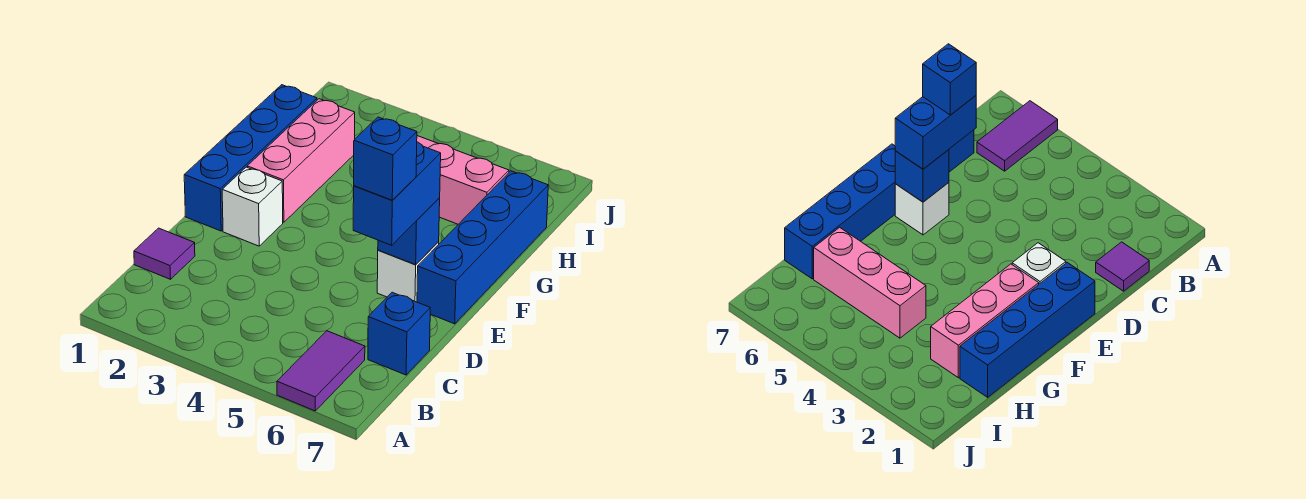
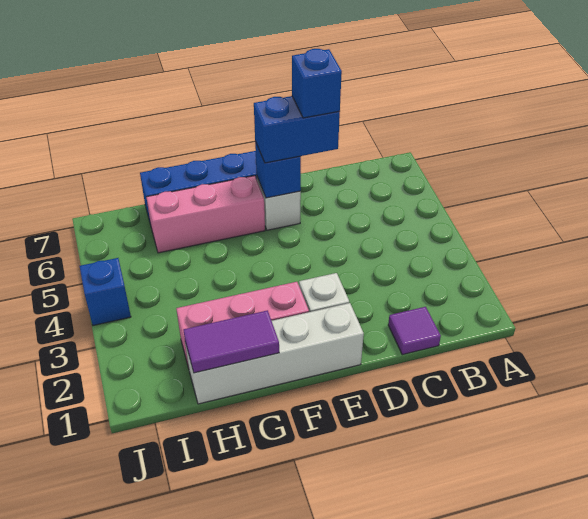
purple tile A6:B6 level 1 -> purple tile G1:H1 level 2
blue brick C7 level 1 -> blue brick J4 level 1
blue brick E1:H1 level 1 -> white brick E1:H1 level 1
pink brick H4:H6 level 1 -> pink brick F6:H6 level 1

